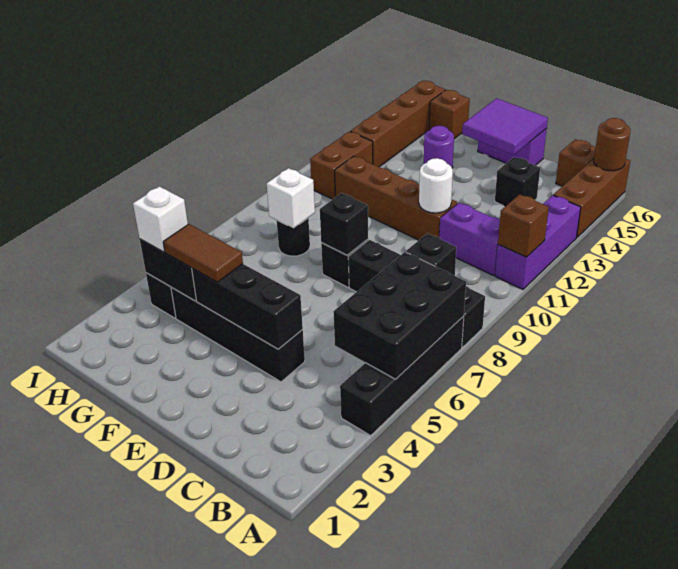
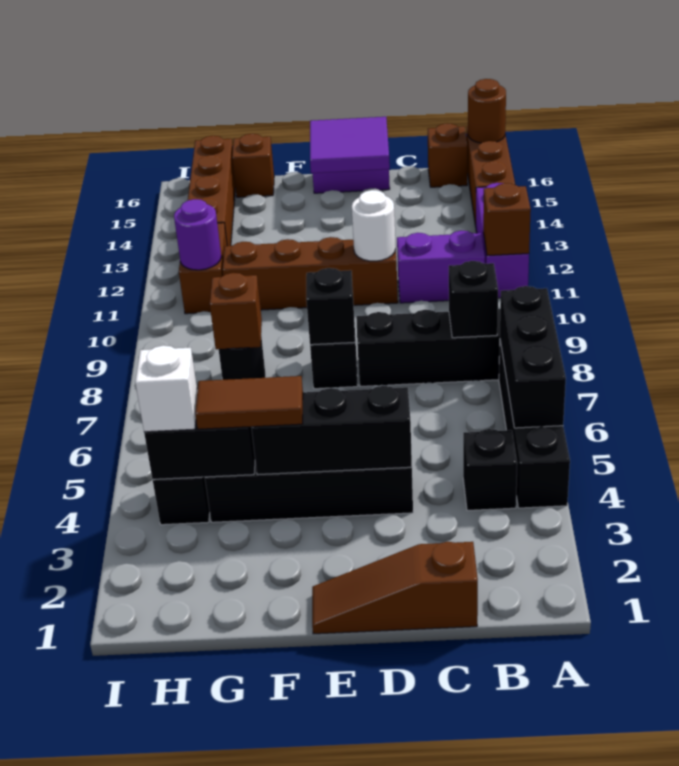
black brick A5:B7 level 2 -> black brick A5:A7 level 2
none -> brown slope C1:E1 level 1 top C
black brick C14 level 1 -> black brick B4 level 1
purple round brick F14 level 1 -> purple round brick H11 level 2
white brick G8 level 2 -> brown brick G8 level 2

